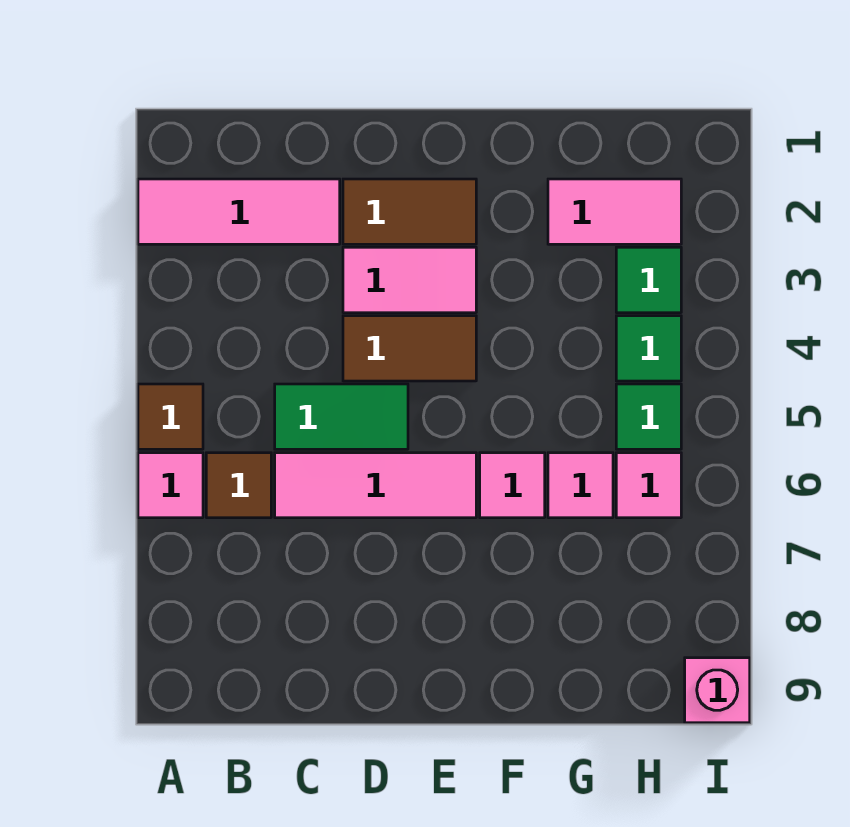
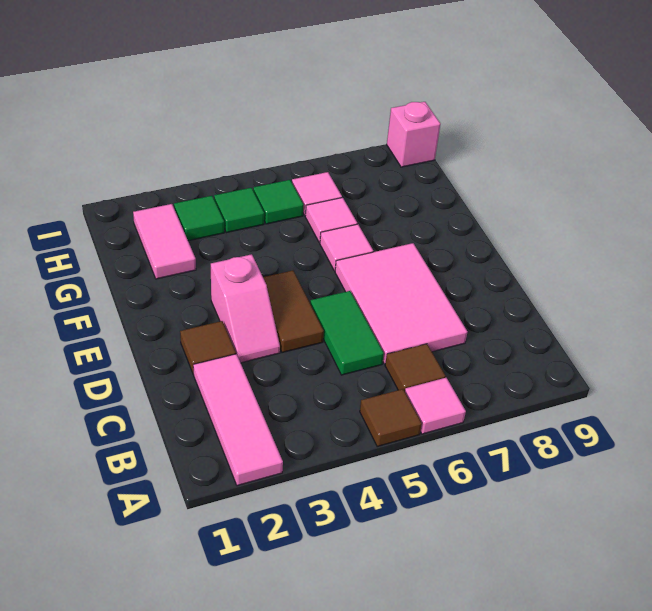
pink tile C6:E6 level 1 -> pink tile C6:E7 level 1
brown tile D2:E2 level 1 -> brown tile D2 level 1
pink tile D3:E3 level 1 -> pink slope D3:E3 level 1 top E

